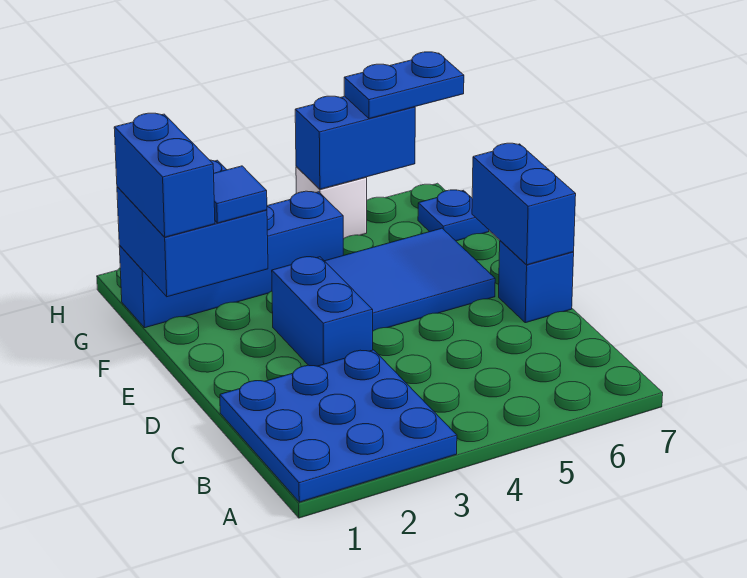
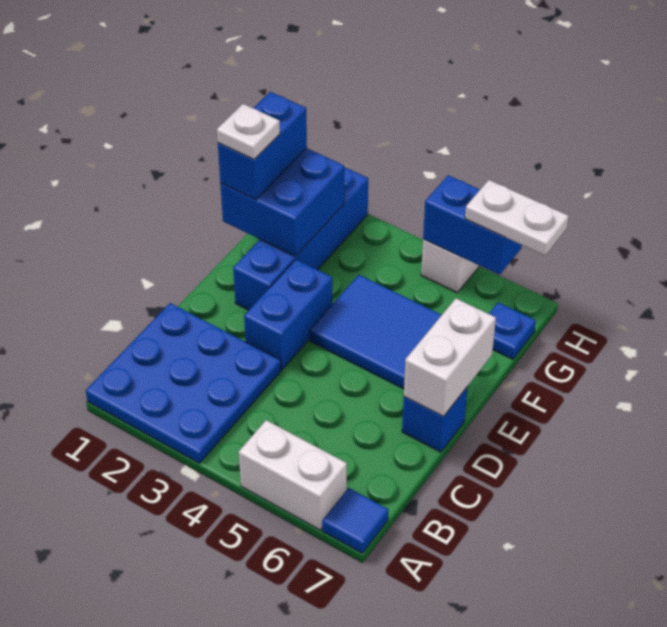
none -> white brick A5:A6 level 1
blue brick D7:E7 level 2 -> white brick D7:E7 level 2
none -> white plate F1 level 4
blue tile F2 level 3 -> blue tile A7 level 1
blue brick G1:G4 level 1 -> blue brick E2:H2 level 1
blue plate H6:H7 level 3 -> white plate H6:H7 level 3

